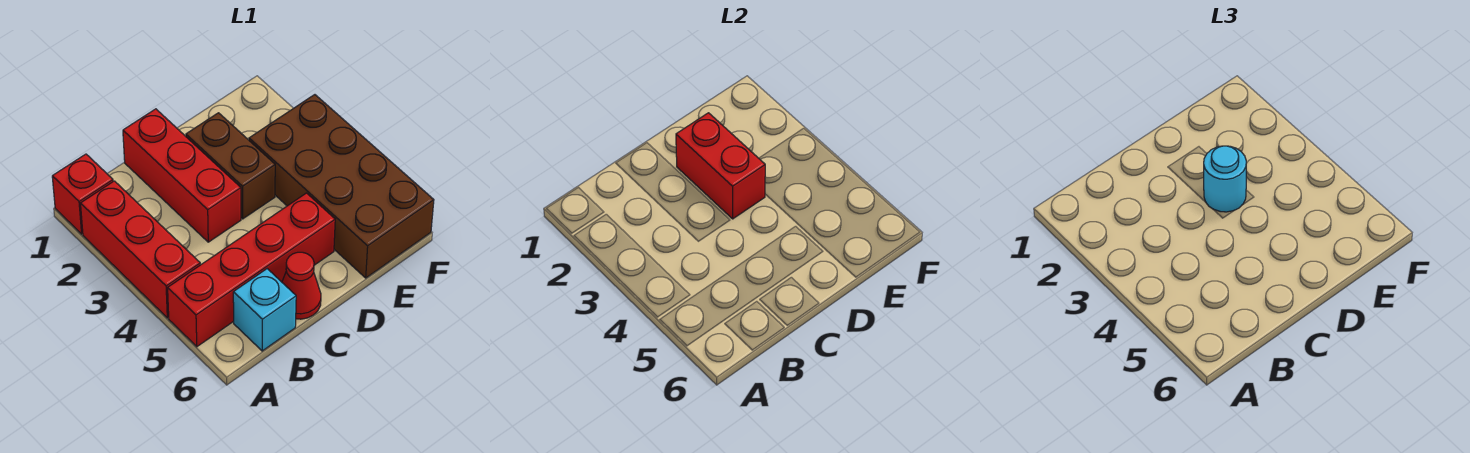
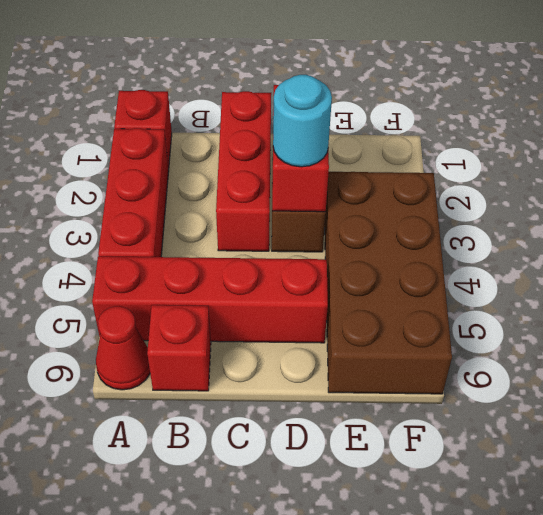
cyan brick B6 level 1 -> red brick B6 level 1
red cone C6 level 1 -> red cone A6 level 1

